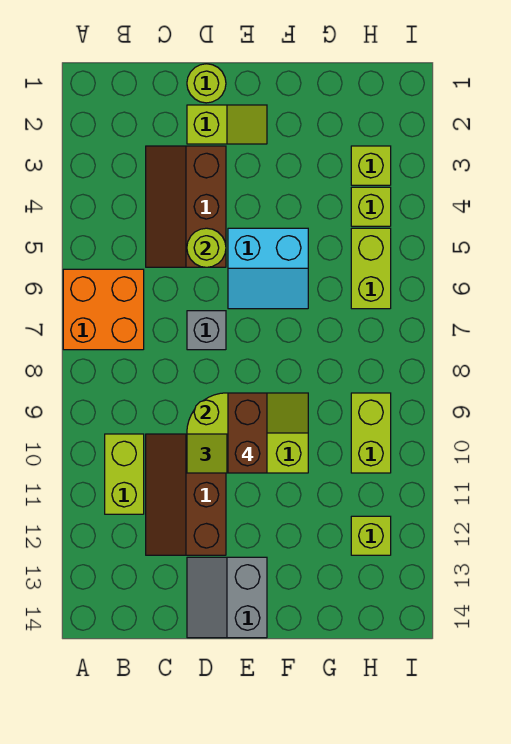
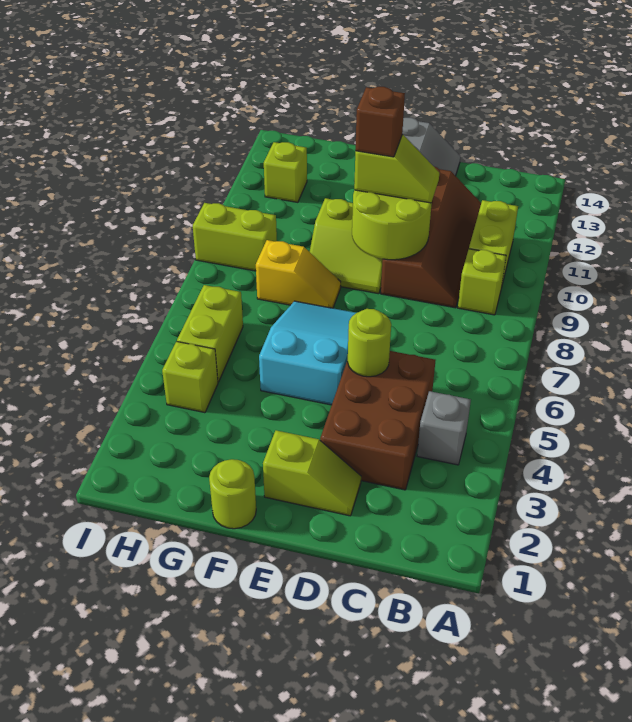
orange brick A6:B7 level 1 -> none
brown slope C3:D5 level 1 top D -> brown brick C3:D5 level 1
brown slope C10:D12 level 1 top D -> brown slope C9:D12 level 1 top D
lime round brick D1 level 1 -> lime round brick F1 level 1
lime slope D2:E2 level 1 top D -> lime slope D2:E2 level 1 top E
grey brick D7 level 1 -> grey brick B4 level 1
cyan slope E5:F6 level 1 top 5 -> cyan slope E5:F7 level 1 top 5
brown brick E9:E10 level 4 -> brown brick E10 level 4
none -> yellow slope F8:G8 level 1 top G
lime brick H3 level 1 -> lime brick B9 level 1
lime brick H9:H10 level 1 -> lime brick H9:I9 level 1

